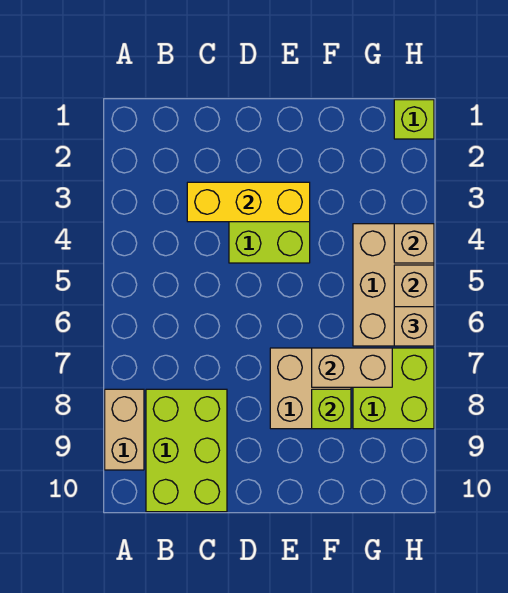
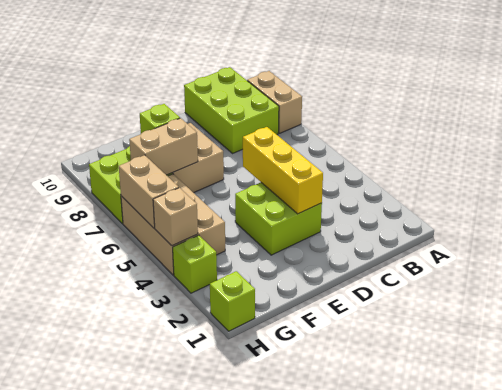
yellow brick C3:E3 level 2 -> yellow brick D3:D5 level 2
none -> lime brick H3 level 1
tan brick H6 level 3 -> none

